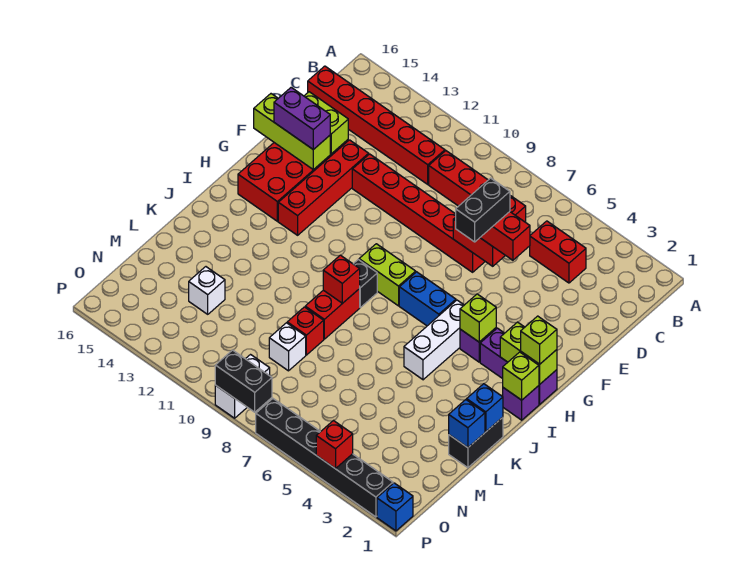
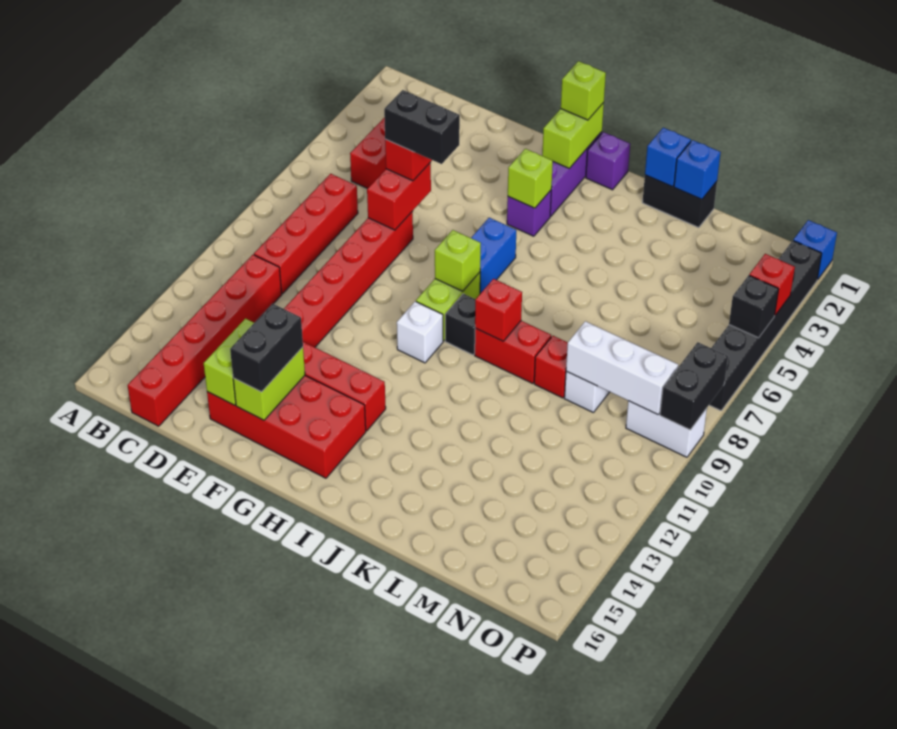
lime brick F14:F16 level 2 -> lime brick F14:F15 level 2
purple brick F14:F15 level 3 -> black brick F14:F15 level 3
white brick H5:J5 level 1 -> white brick M9:O9 level 2
lime brick I1 level 2 -> lime brick H8 level 2
white brick M13 level 1 -> white brick H10 level 1
none -> black brick P5 level 2

